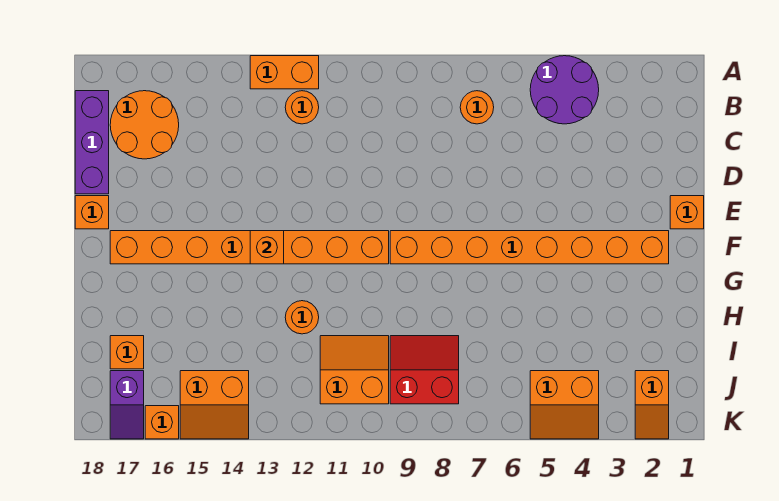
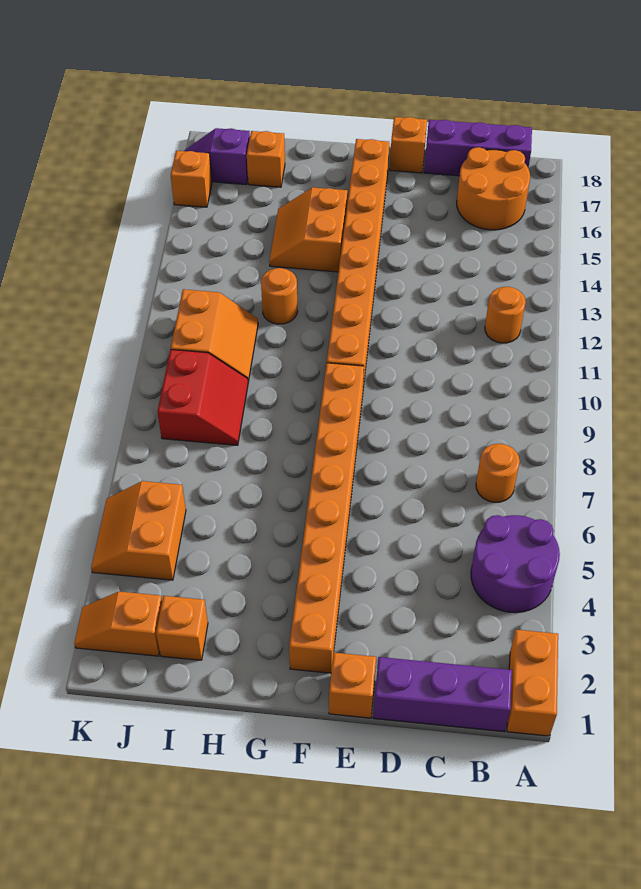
orange brick A12:A13 level 1 -> orange brick A1:A2 level 1
none -> purple brick B1:D1 level 1
orange brick F13 level 2 -> orange brick I2 level 1
orange slope J14:K15 level 1 top J -> orange slope G14:H15 level 1 top G

